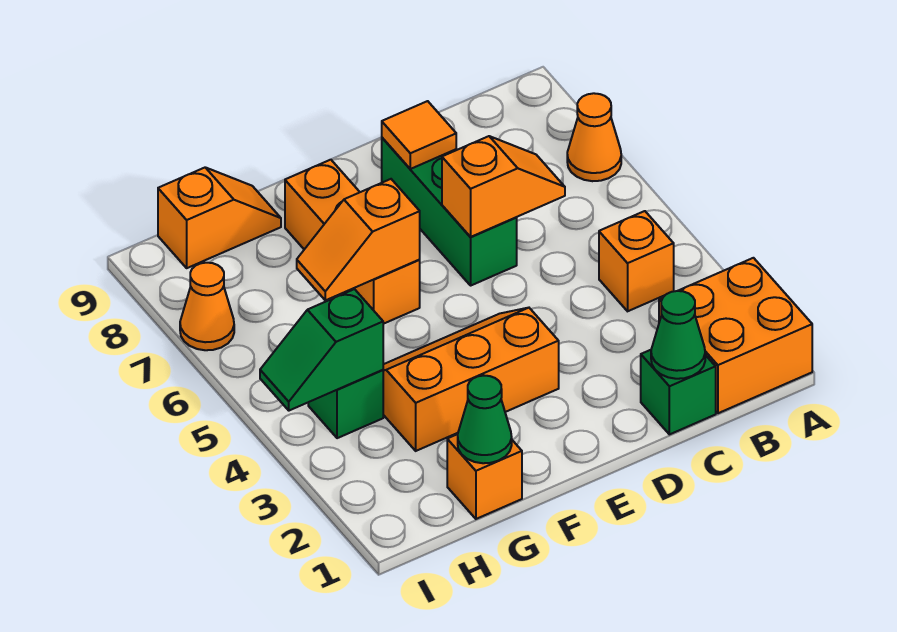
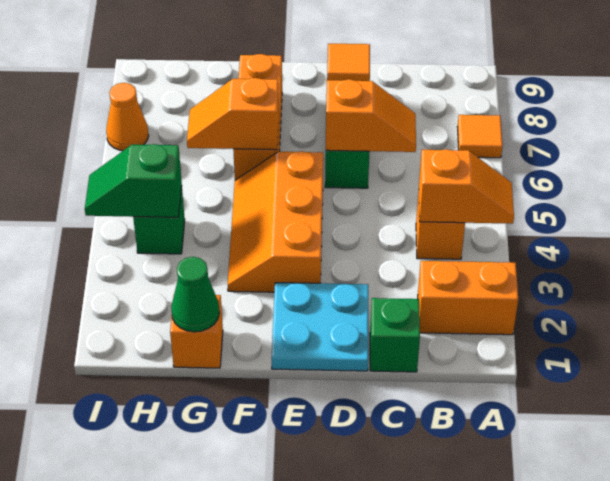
orange brick A1:B2 level 1 -> orange brick A2:B2 level 1
orange cone A7 level 1 -> orange tile A7 level 1
green cone C1 level 2 -> none
none -> cyan plate D1:E2 level 1
orange slope E3:G4 level 1 top 3 -> orange slope E3:F5 level 1 top E
orange slope G9:H9 level 1 top H -> orange slope A4:B4 level 2 top B

